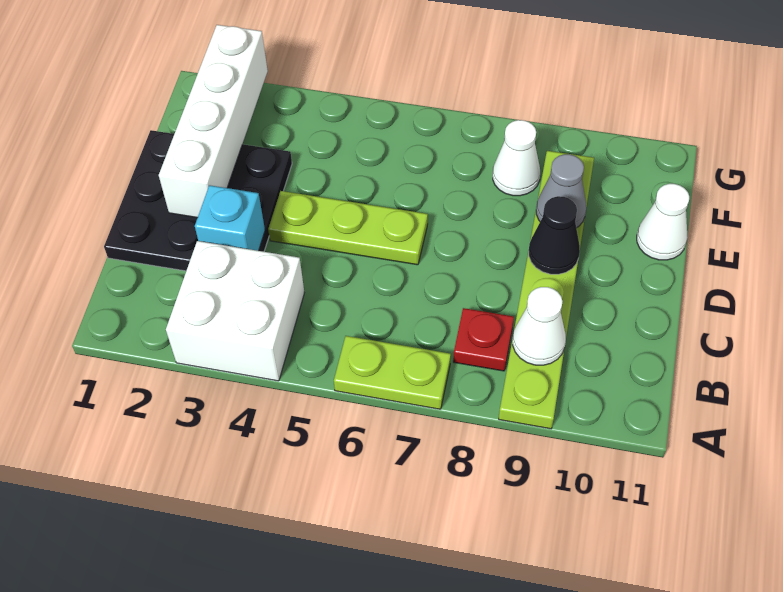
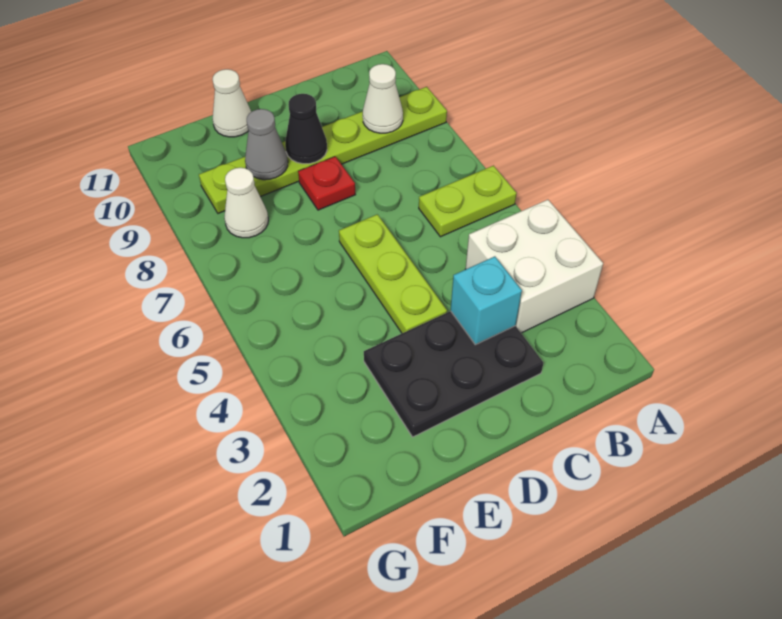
lime plate A6:A7 level 1 -> lime plate A6:B6 level 1
red plate B8 level 1 -> red plate D8 level 1
black plate C1:E3 level 1 -> black plate C2:E3 level 1
white brick D2:G2 level 2 -> none

